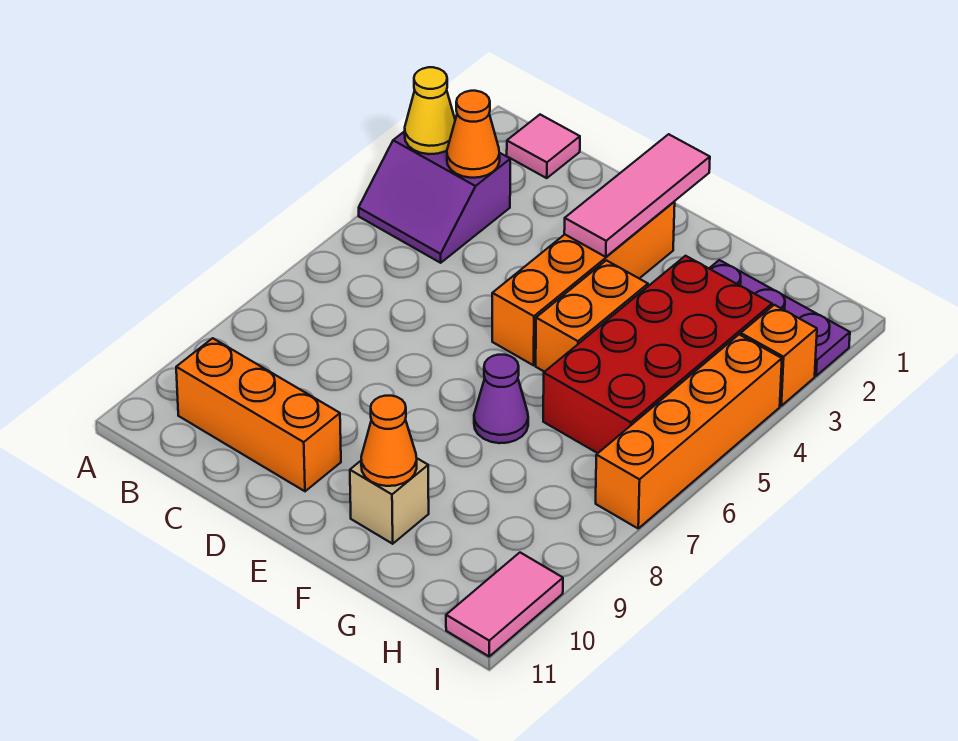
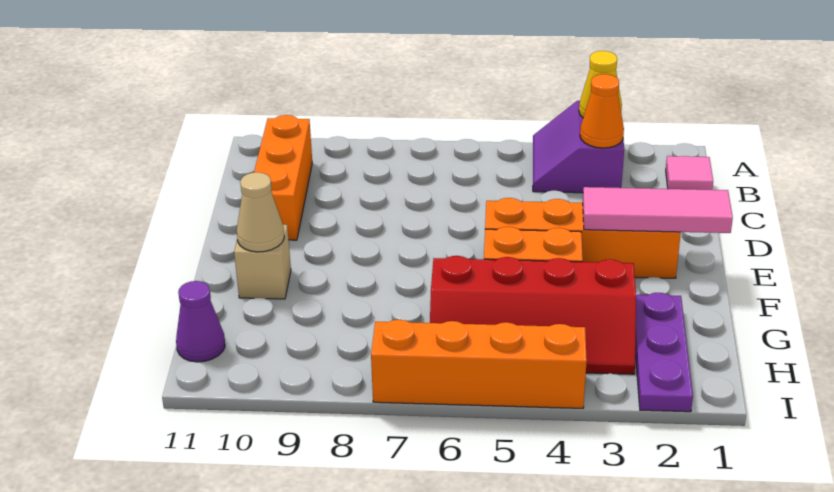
purple cone F7 level 1 -> purple cone H11 level 1
orange cone F10 level 2 -> tan cone F10 level 2
red brick G3:H6 level 1 -> red slope G3:H6 level 1 top G
orange brick I3 level 1 -> none
pink tile I10:I11 level 1 -> none

